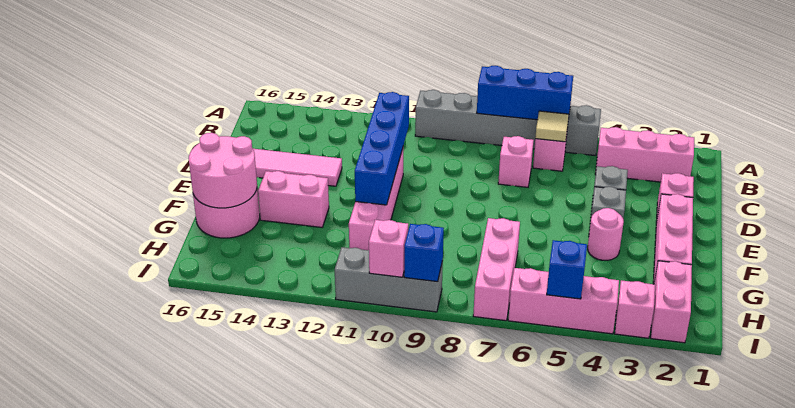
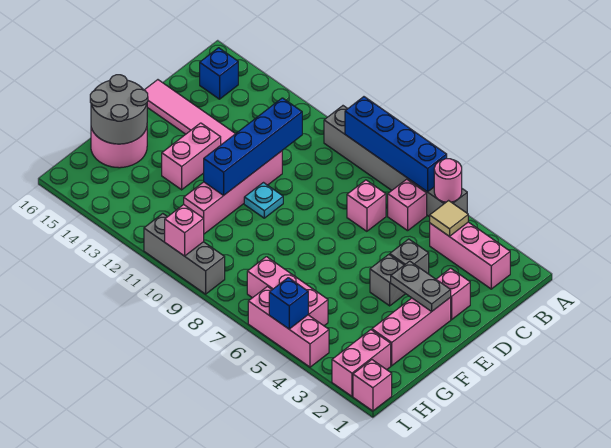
blue brick A6:A8 level 2 -> blue brick A6:A9 level 2
tan tile B6 level 2 -> tan tile B4 level 2
none -> grey plate E2:E3 level 2
none -> cyan plate E10 level 1
pink round brick F4 level 1 -> pink round brick A5 level 2
pink brick F13:F14 level 1 -> pink brick E13:F13 level 1
pink round brick F15:G16 level 2 -> grey round brick F15:G16 level 2
pink brick G7:I7 level 1 -> pink brick H5:H7 level 1
pink brick I3 level 1 -> pink brick I1 level 1
blue brick I9 level 2 -> blue brick B15 level 1

